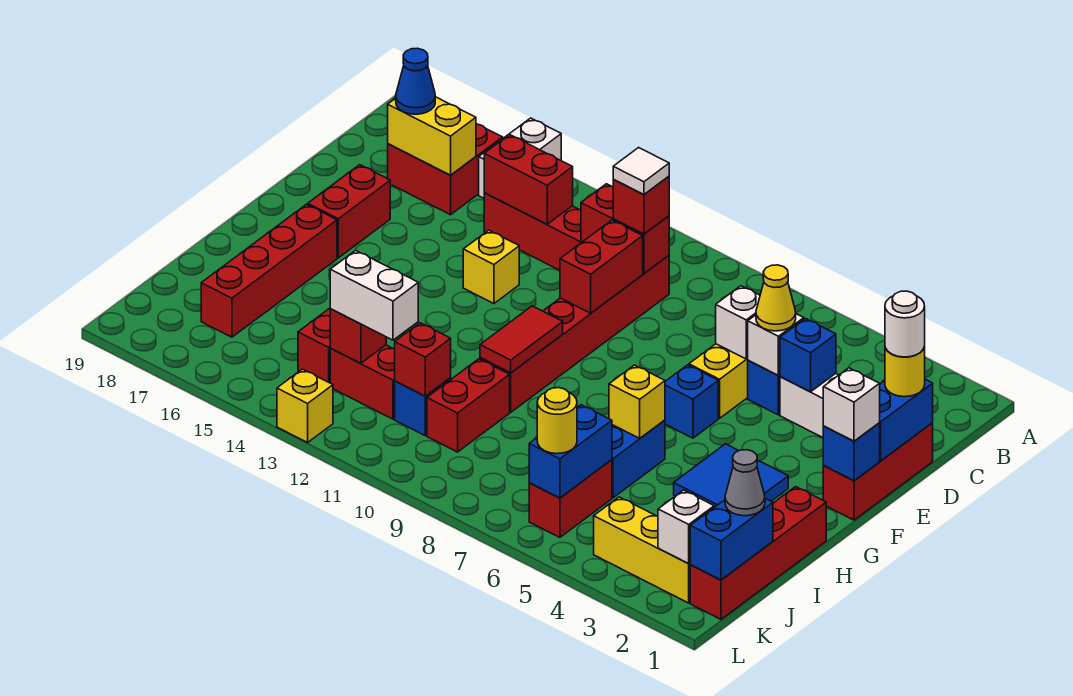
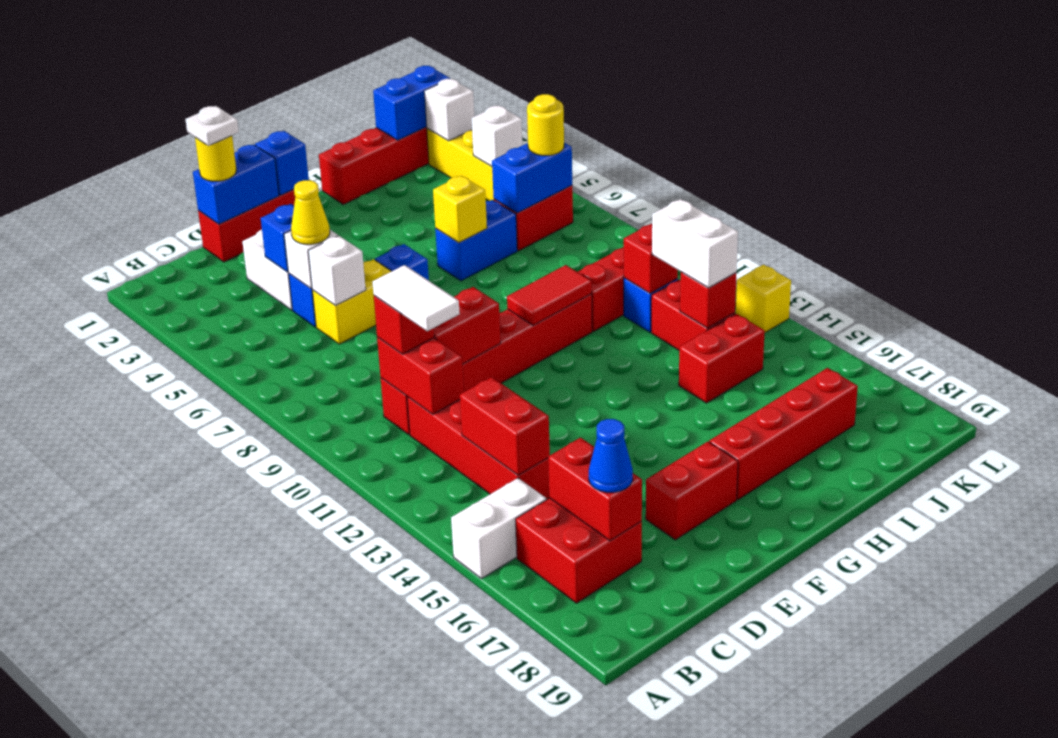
white tile C10 level 4 -> white tile C10:C11 level 4
yellow brick C16:C17 level 2 -> red brick C16:C17 level 2
white round brick D1 level 4 -> white plate D1 level 4
yellow brick E13 level 1 -> none
white brick F1 level 3 -> white brick K4 level 2
blue tile G3:H4 level 1 -> none
grey cone J1 level 3 -> none

